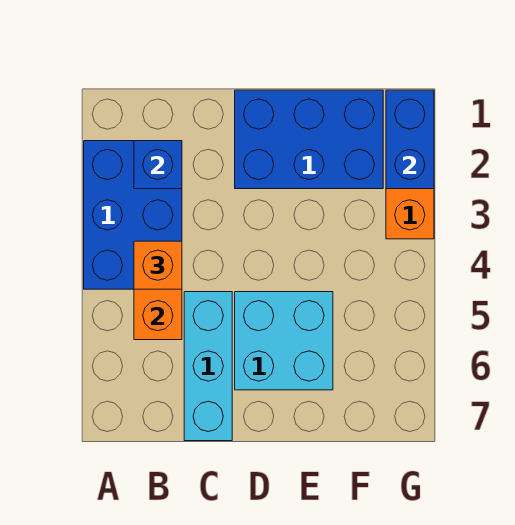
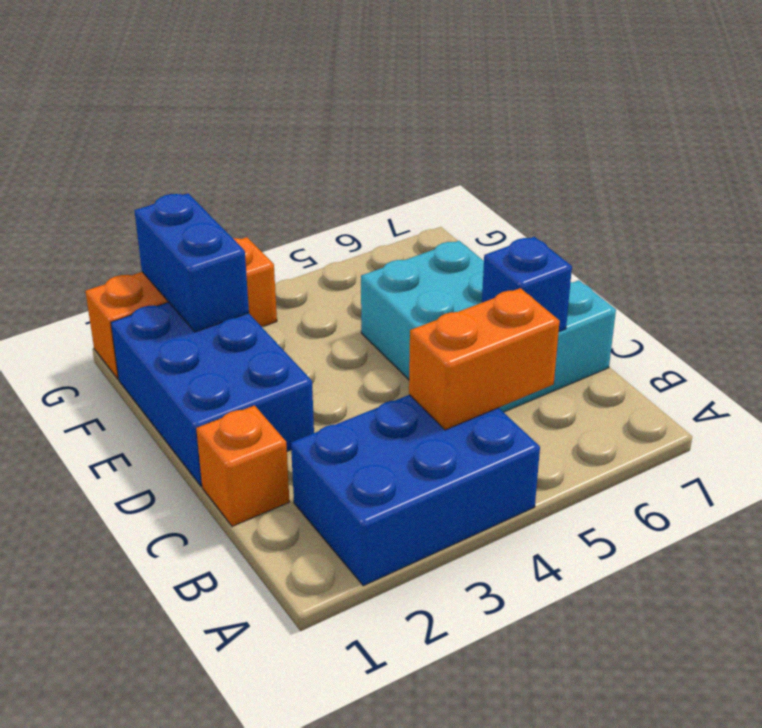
blue brick B2 level 2 -> blue brick C6 level 2
orange brick B4 level 3 -> orange brick C1 level 1
blue brick G1:G2 level 2 -> blue brick F2:G2 level 2

